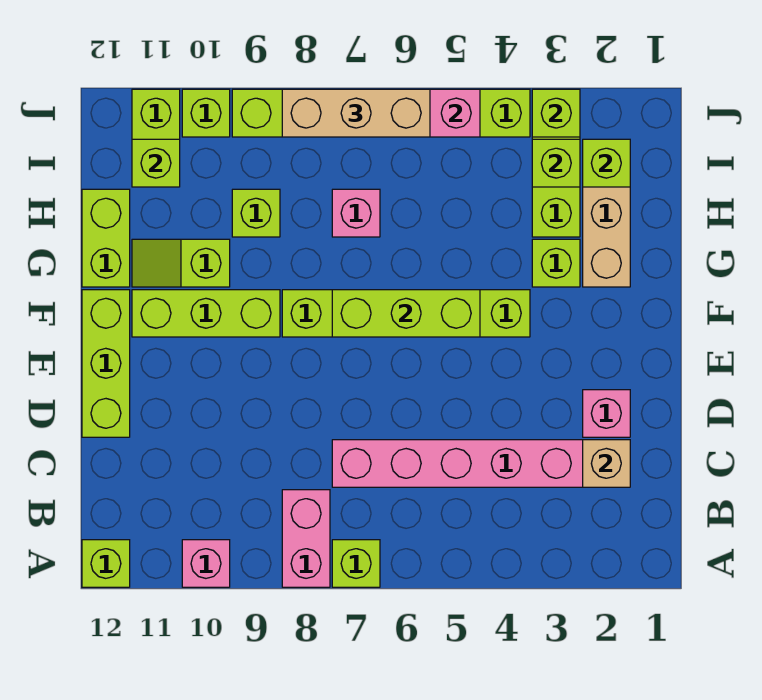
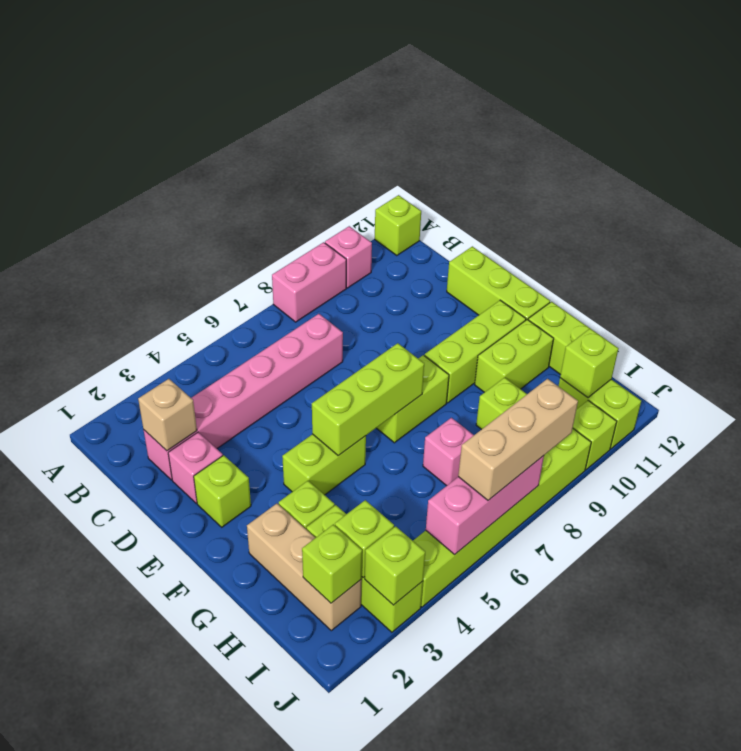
lime brick A7 level 1 -> lime brick E2 level 1
pink brick A8:B8 level 1 -> pink brick A8:A9 level 1
lime slope G10:G11 level 1 top 10 -> lime brick G10:G11 level 1

